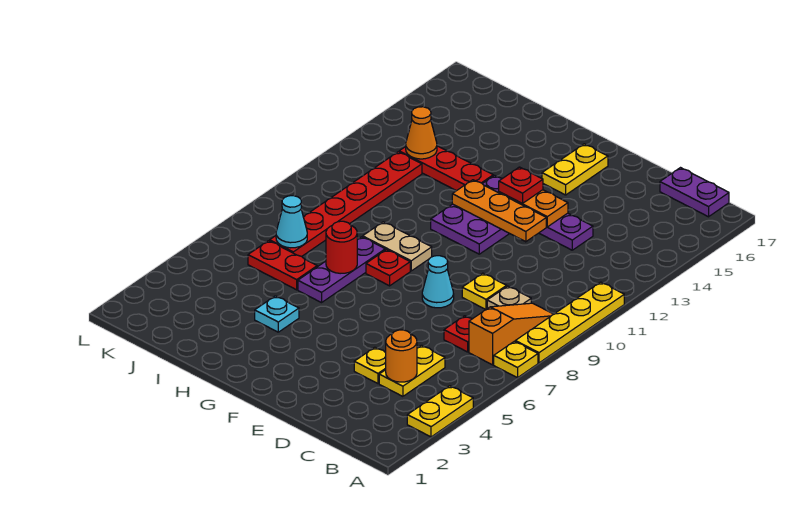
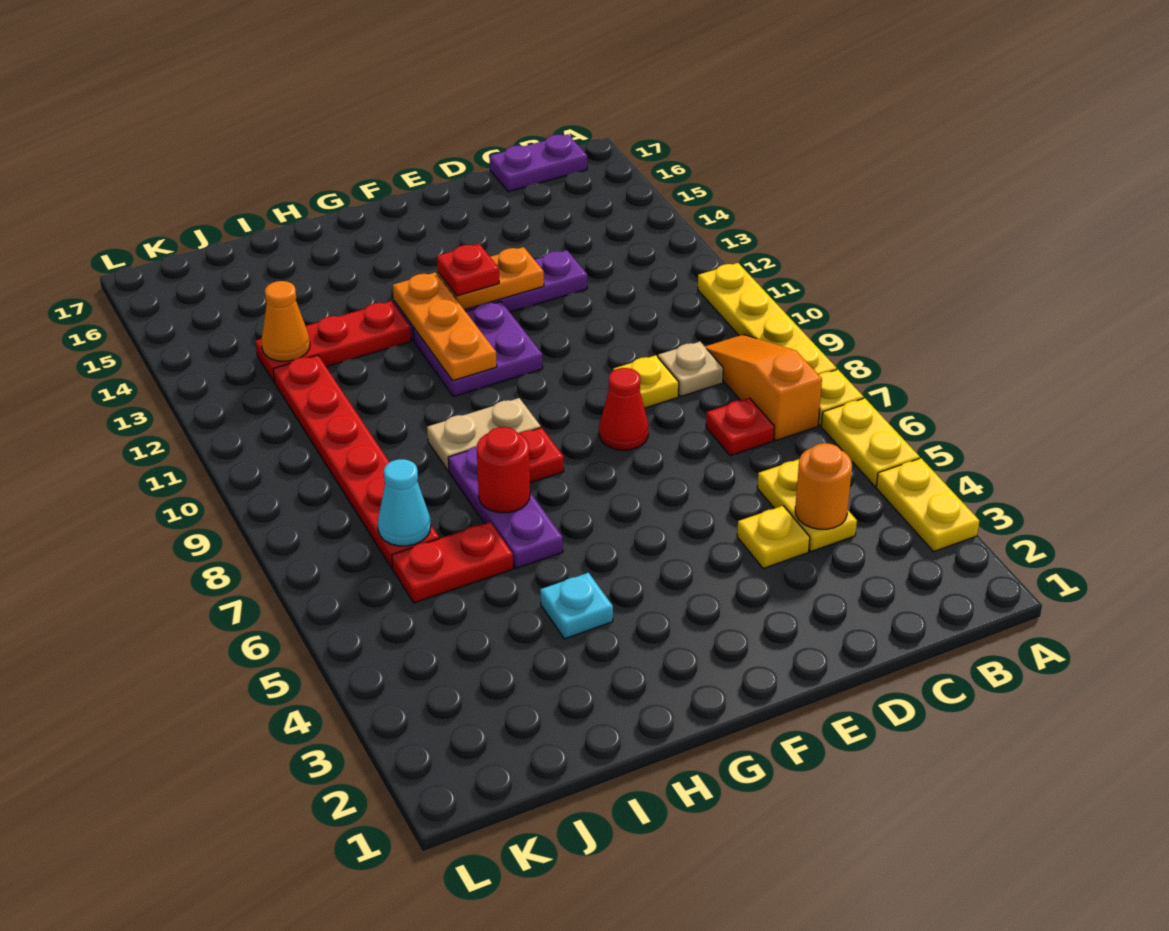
cyan cone E8 level 1 -> red cone E8 level 1
orange plate E12:G12 level 2 -> orange plate G11:G13 level 2
yellow plate F15:F16 level 1 -> yellow plate A5:A6 level 1

